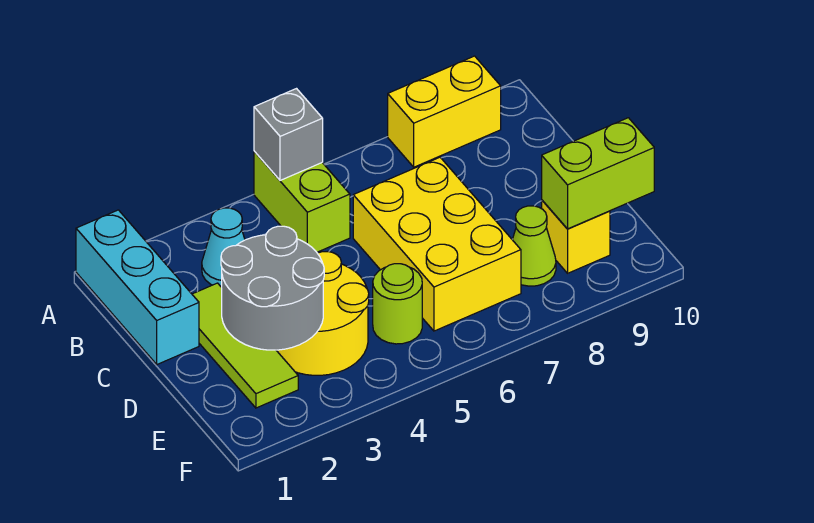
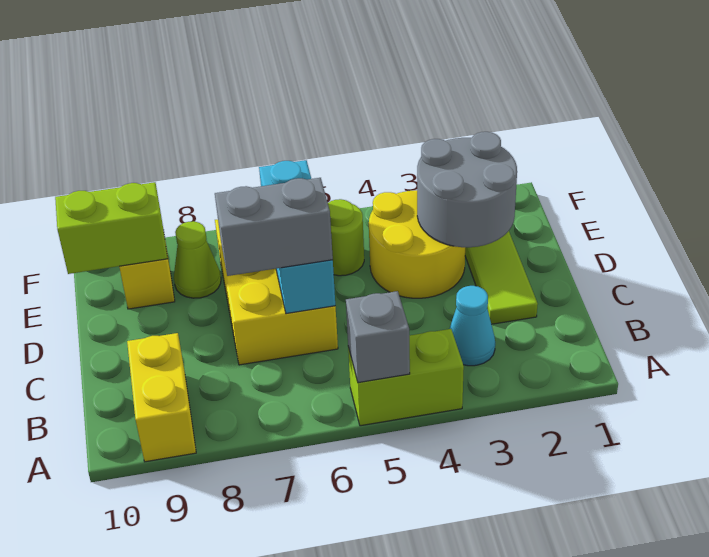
cyan brick A1:C1 level 1 -> cyan brick C6:E6 level 2
lime brick A5:B5 level 1 -> lime brick A4:A5 level 1
yellow brick A8:A9 level 1 -> yellow brick A9:B9 level 1
none -> grey brick C6:C7 level 3

